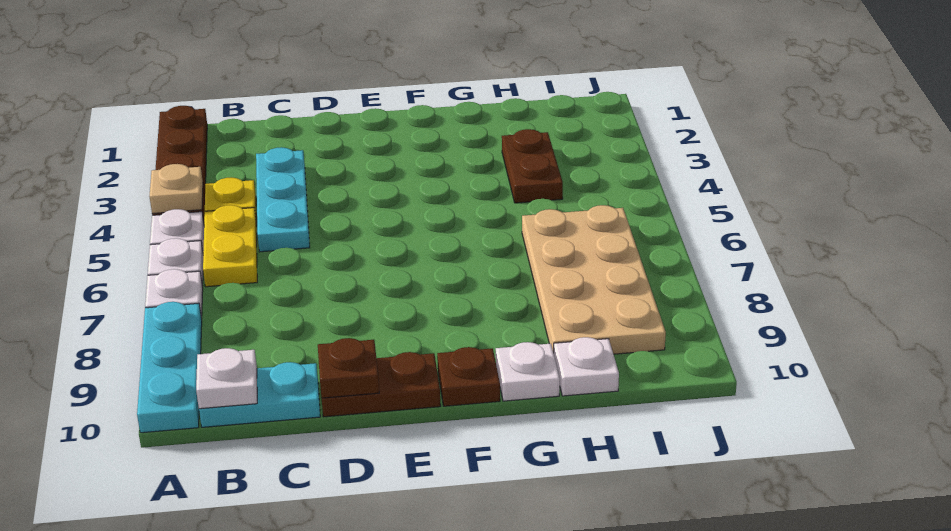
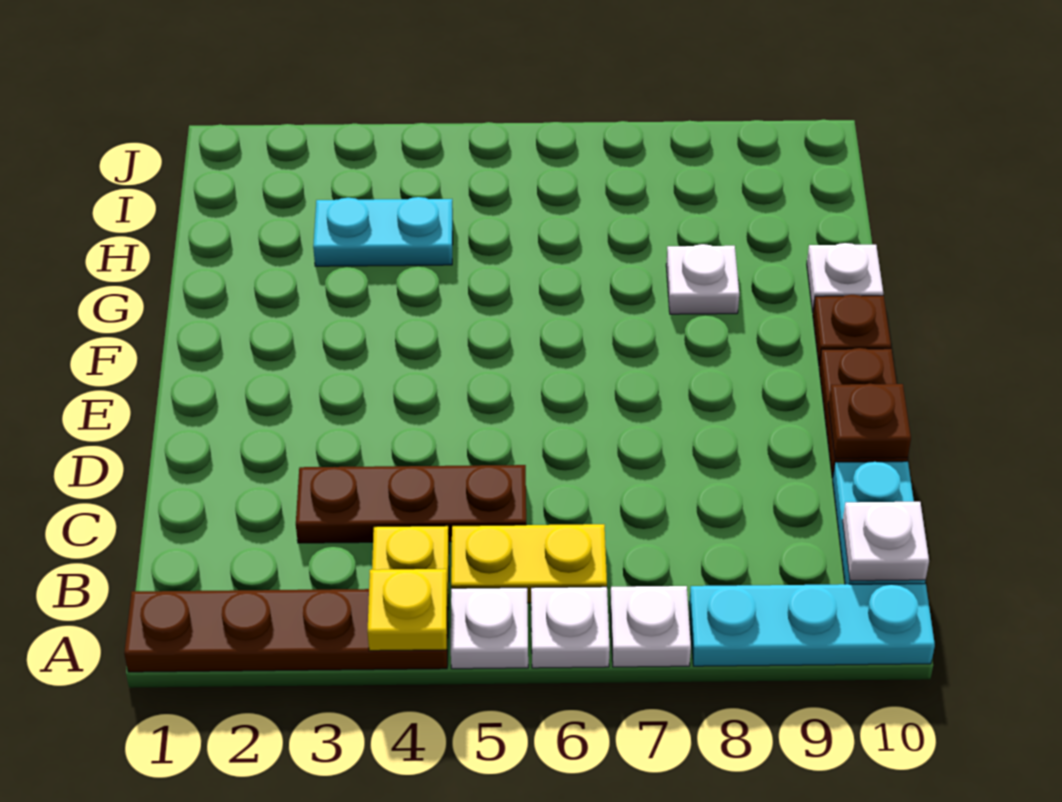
tan plate A4 level 2 -> yellow plate A4 level 2
cyan plate C3:C5 level 1 -> brown plate C3:C5 level 1
brown plate H3:H4 level 1 -> cyan plate H3:H4 level 1
tan plate H6:I9 level 1 -> none
white plate H10 level 1 -> white plate G8 level 1

